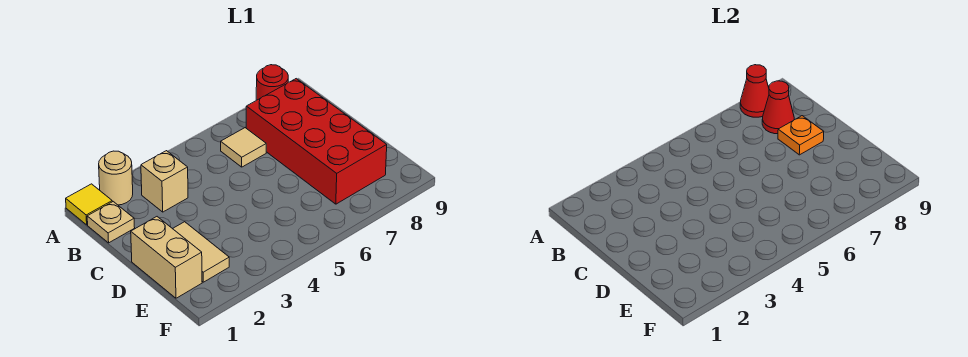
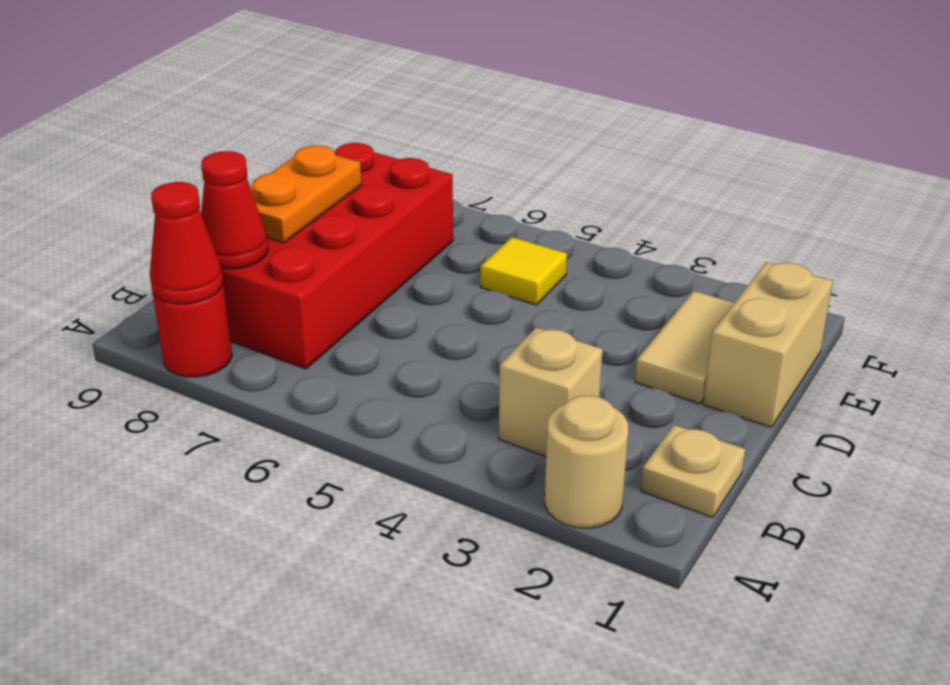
yellow tile A1 level 1 -> yellow tile E5 level 1
tan tile B6 level 1 -> none
orange plate C8 level 2 -> orange plate C8:D8 level 2

